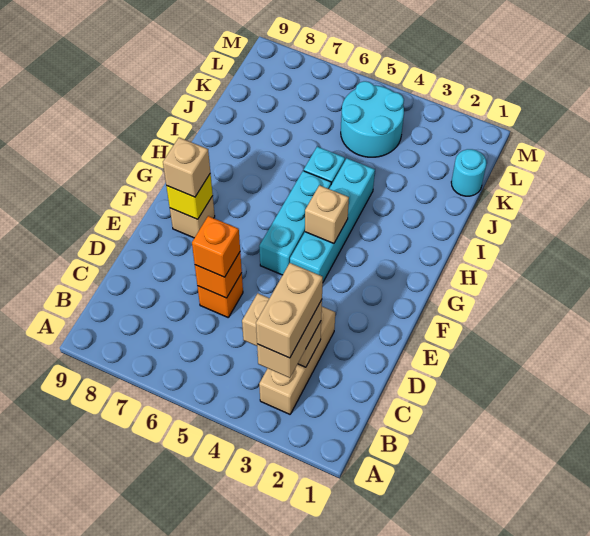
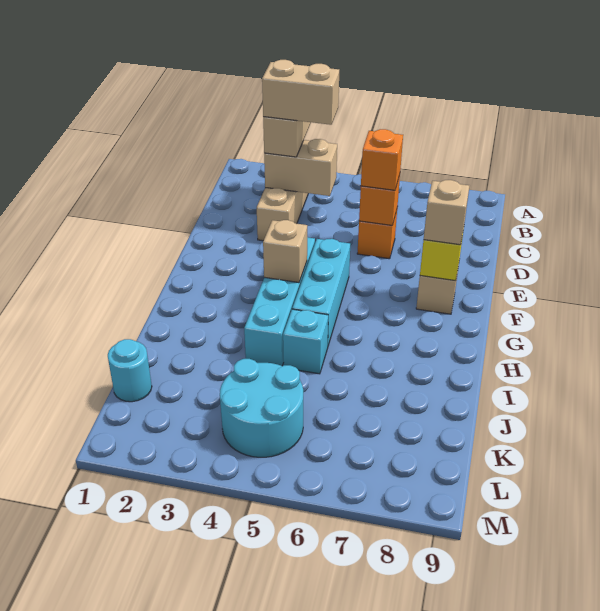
tan brick B3:C3 level 4 -> tan brick C3:C4 level 4

